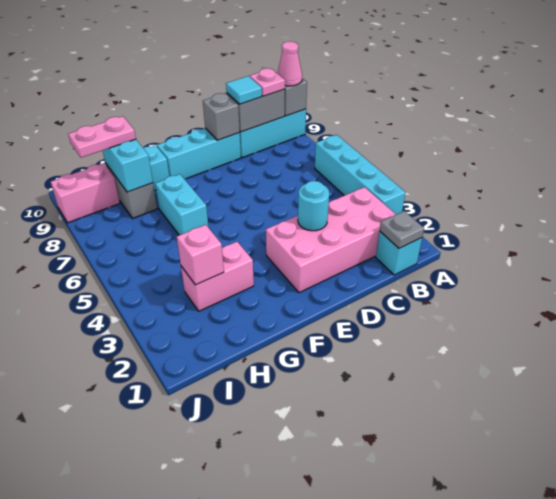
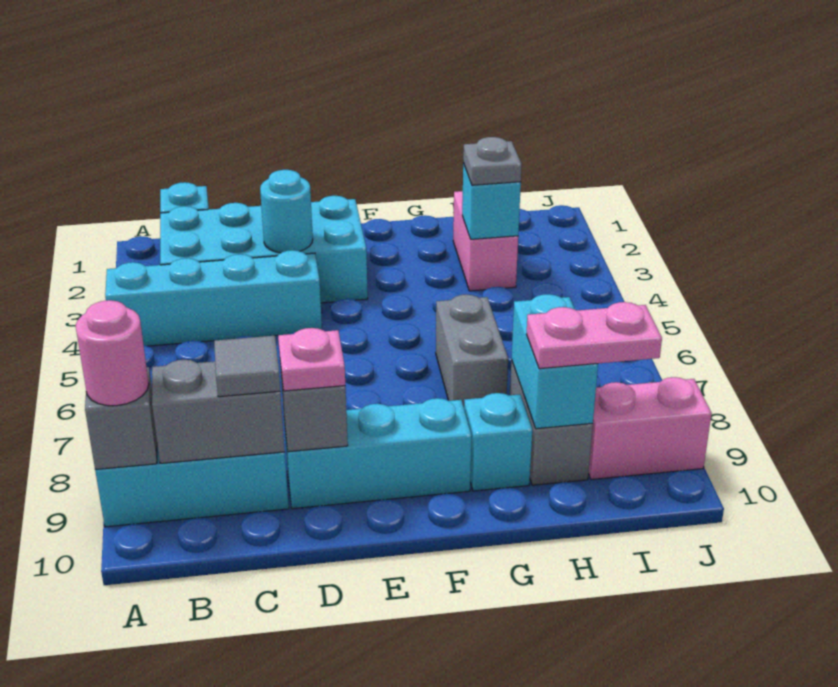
cyan brick A3:A6 level 1 -> cyan brick A4:D4 level 1
pink cone A9 level 3 -> pink round brick A9 level 3
grey plate B1 level 2 -> grey plate H3 level 3
pink brick B2:E3 level 1 -> cyan brick B2:E3 level 1
pink plate B9 level 3 -> pink plate D9 level 3
cyan tile C9 level 3 -> grey tile C9 level 3
pink brick G3:H3 level 1 -> pink brick H2:H3 level 1
cyan brick G6:G7 level 1 -> grey brick G6:G7 level 1
pink brick H3 level 2 -> cyan brick H3 level 2

